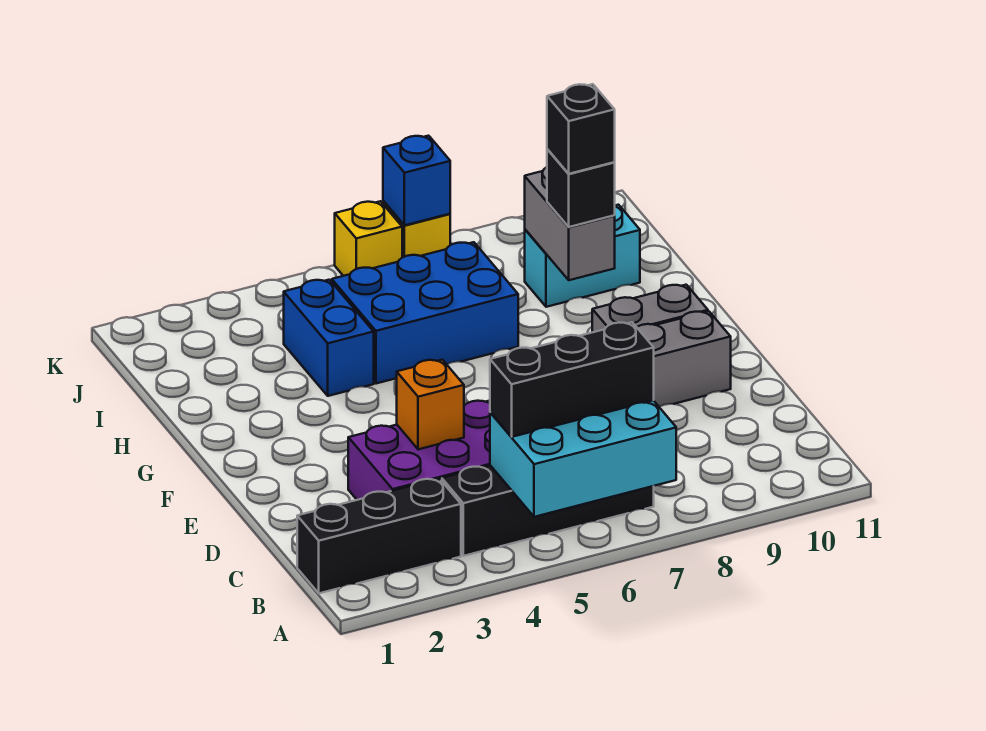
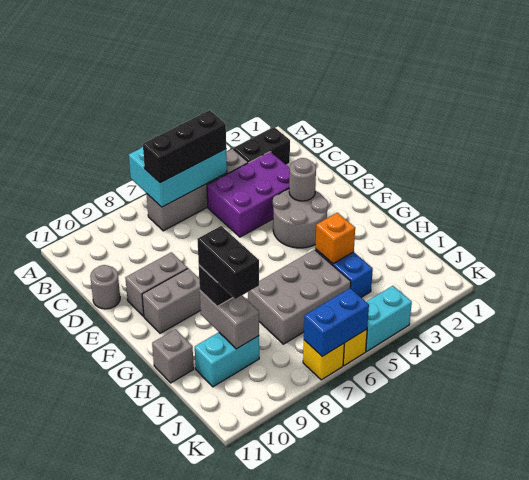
black brick B1:B3 level 1 -> black brick B2:B3 level 1
black brick B4:B7 level 1 -> grey brick B4:B7 level 1
orange brick D4 level 2 -> orange brick H4 level 2
none -> grey round brick D11 level 1
none -> grey round brick E3:F4 level 1
none -> grey round brick E3 level 2
blue brick H5:I7 level 1 -> grey brick H5:I7 level 1
black brick H9 level 4 -> black brick H9:I9 level 4
none -> grey brick H11 level 1
none -> cyan brick K4:K5 level 1
blue brick K7 level 2 -> blue brick K6:K7 level 2

